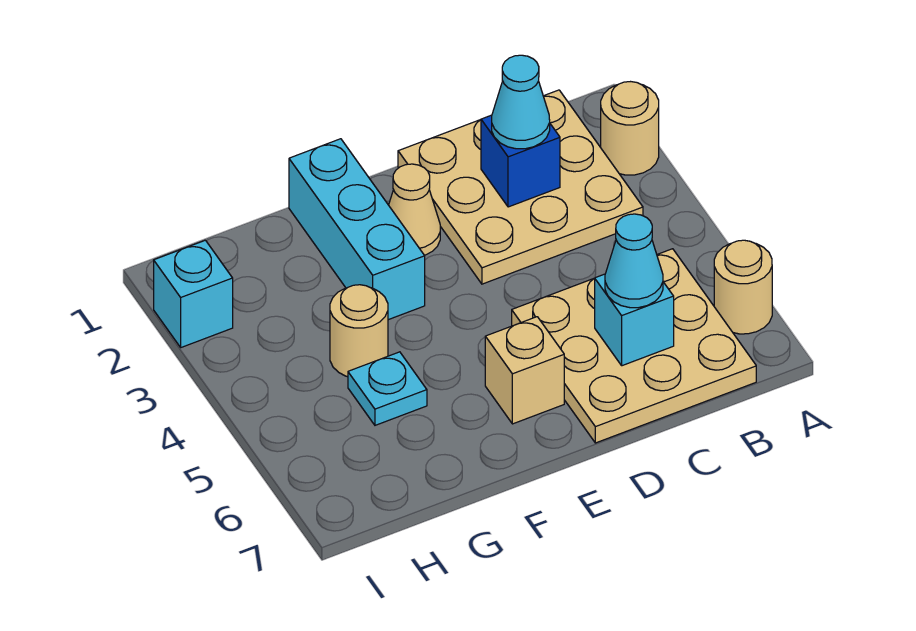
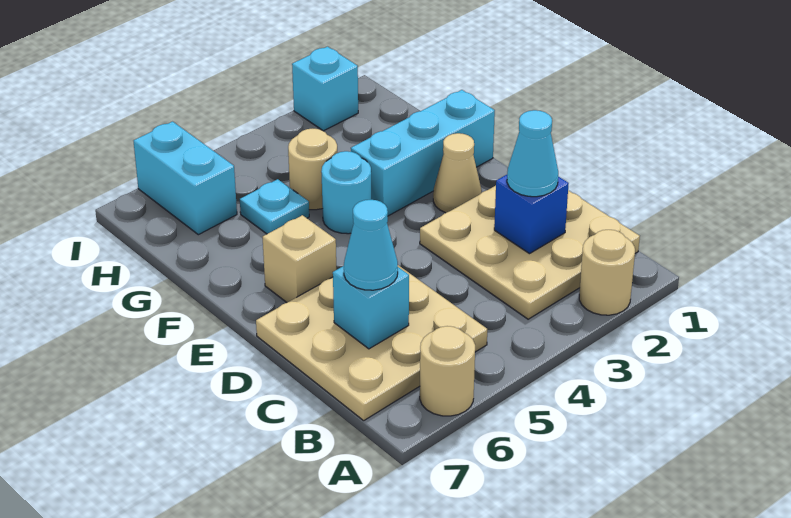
none -> cyan round brick F4 level 1
none -> cyan brick H6:I6 level 1

